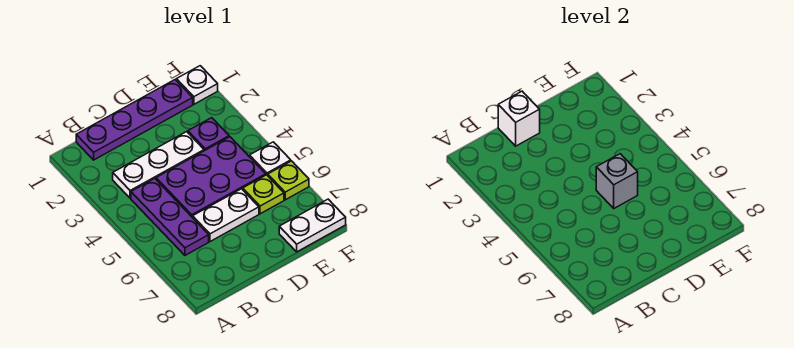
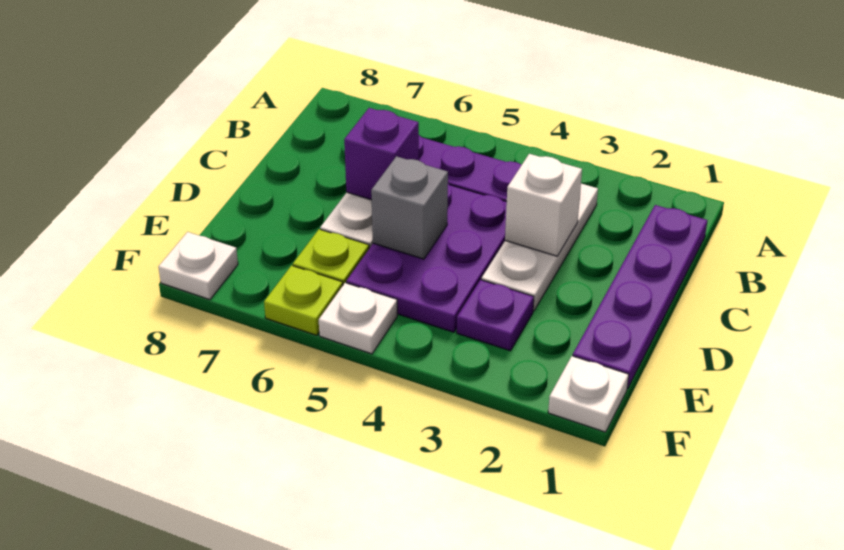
white brick C1 level 2 -> white brick C3 level 2
none -> purple brick C6 level 2
white plate E8:F8 level 1 -> white plate F8 level 1

